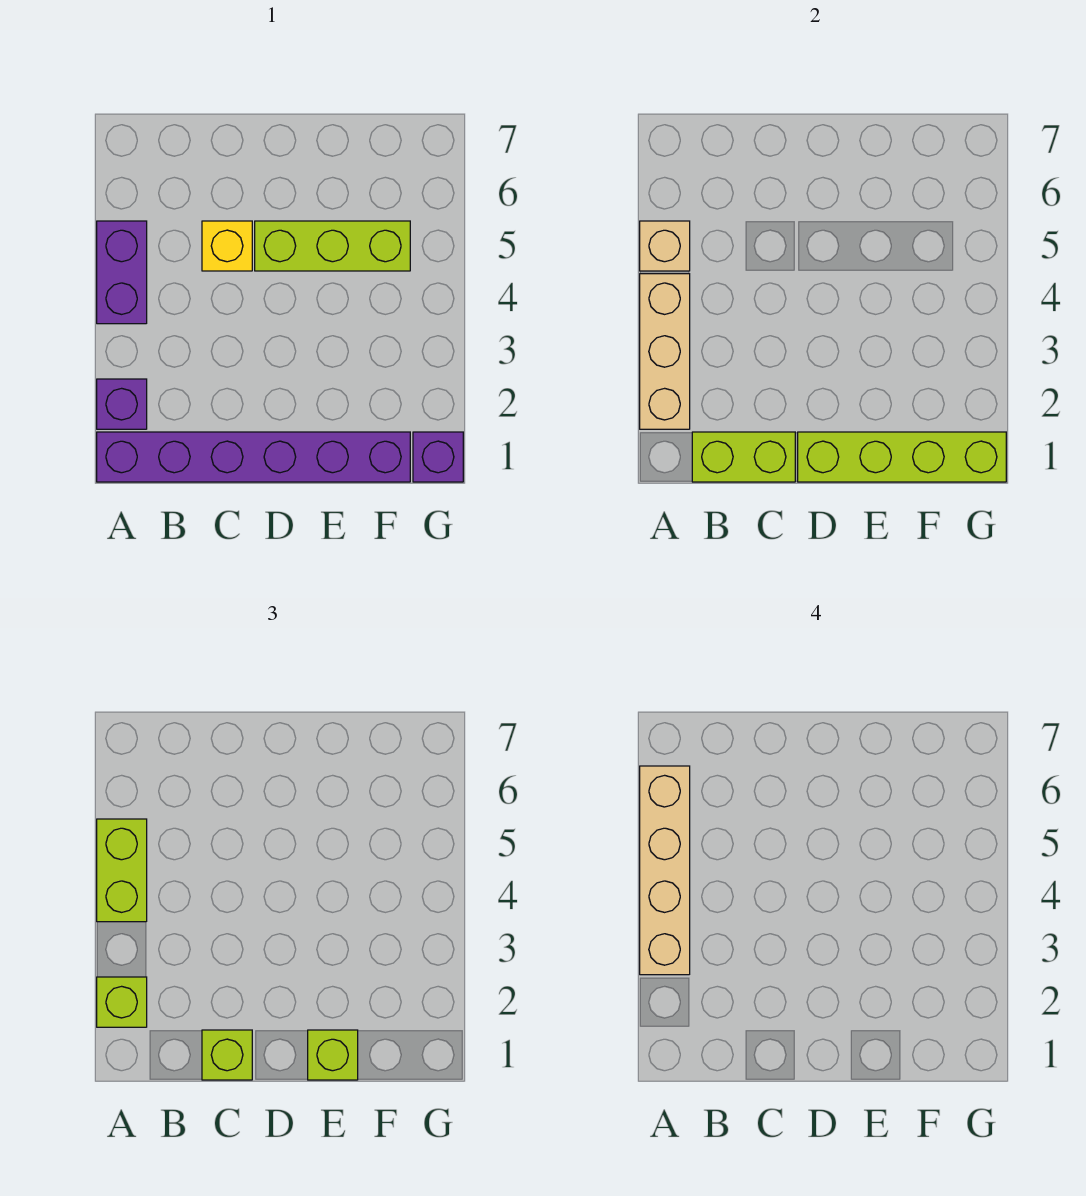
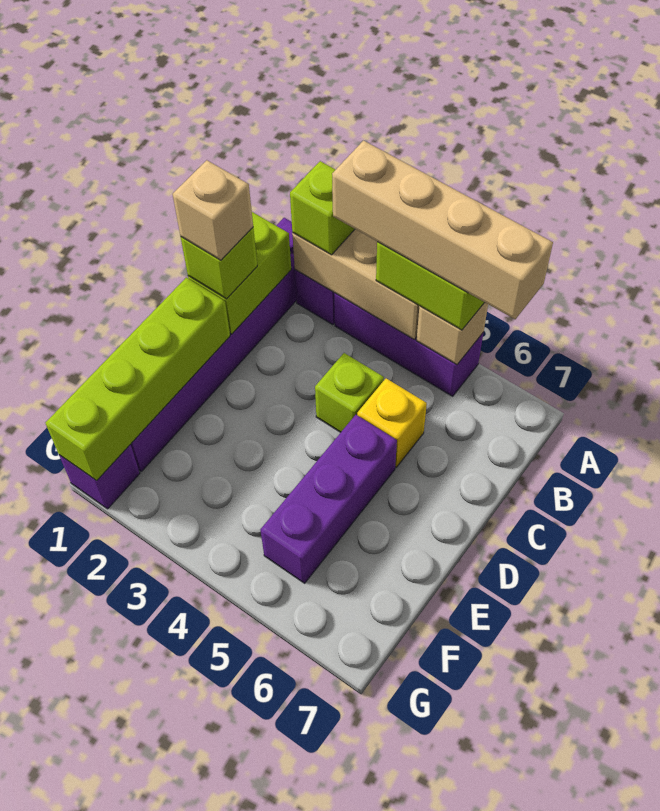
purple brick A4:A5 level 1 -> purple brick A3:A5 level 1
none -> tan brick C1 level 4
lime brick D5:F5 level 1 -> purple brick D5:F5 level 1
lime brick E1 level 3 -> lime brick C4 level 1

